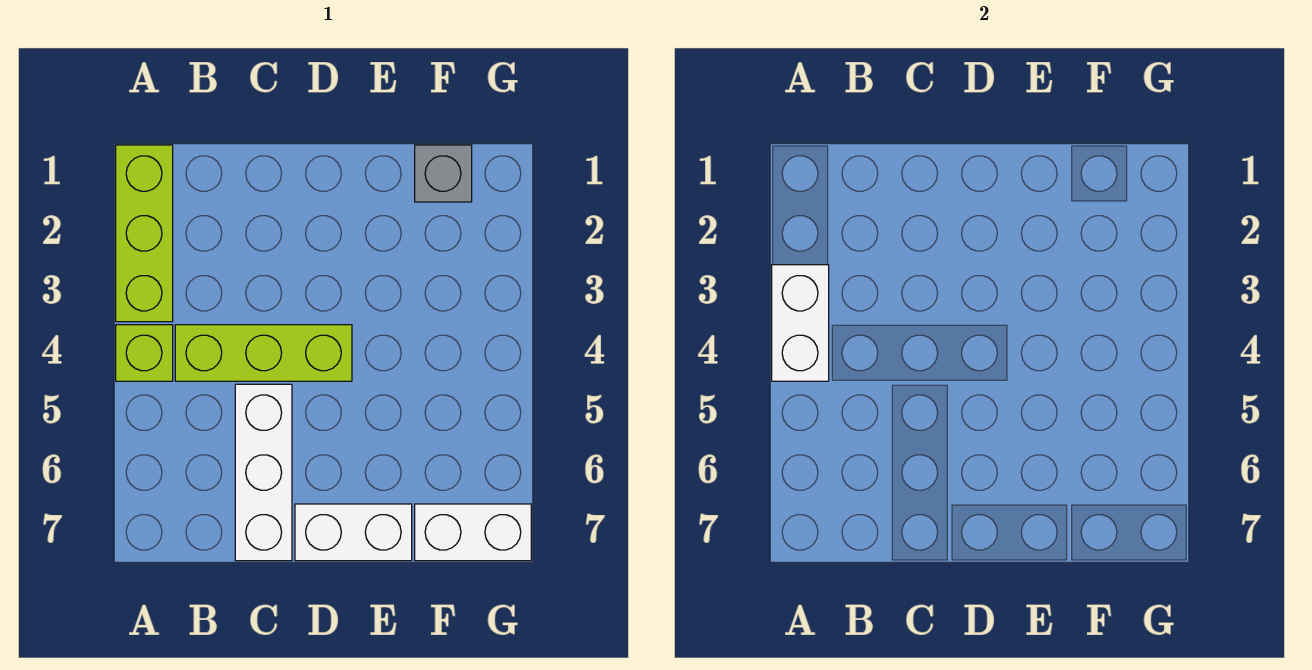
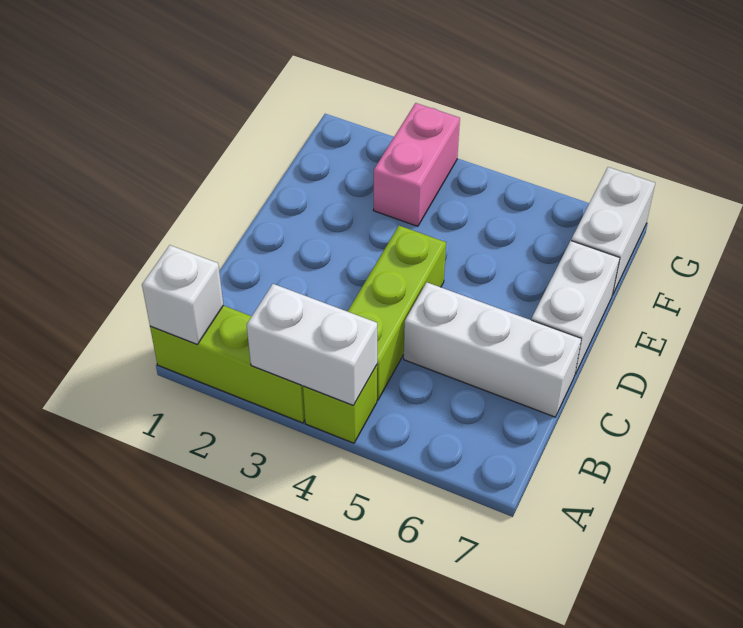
none -> white brick A1 level 2
grey brick F1 level 1 -> none
none -> pink brick F3:G3 level 1

